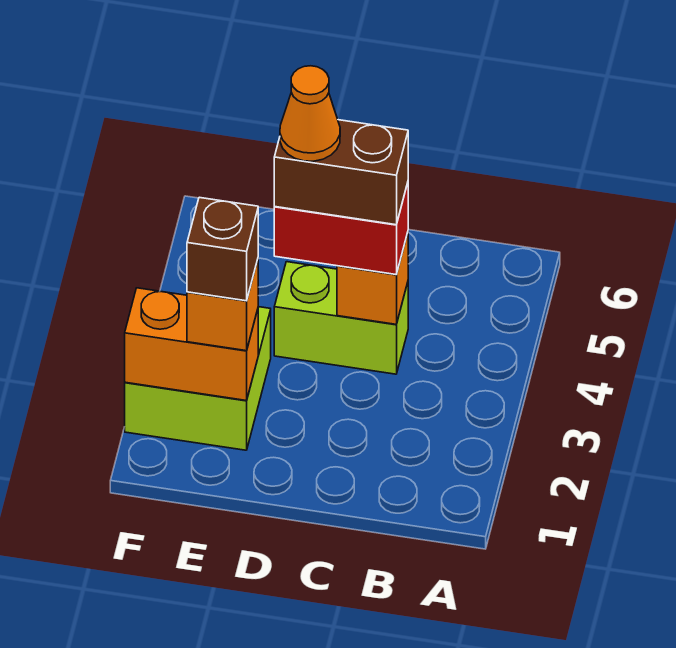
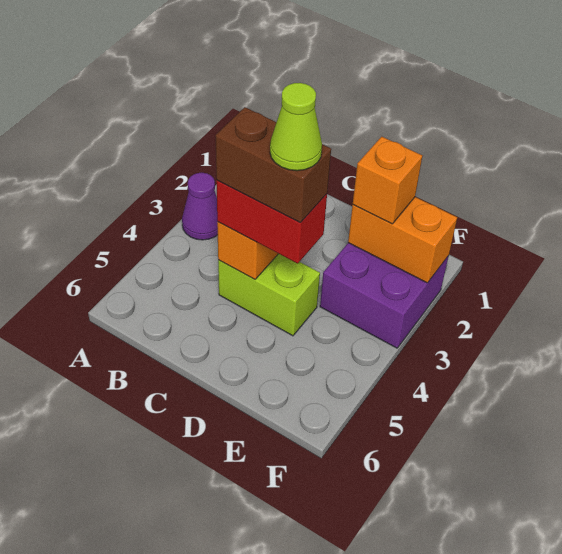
none -> purple cone A3 level 1
orange cone D4 level 5 -> lime cone D4 level 5
lime brick E2:F3 level 1 -> purple brick E2:F3 level 1
brown brick E2 level 4 -> none

